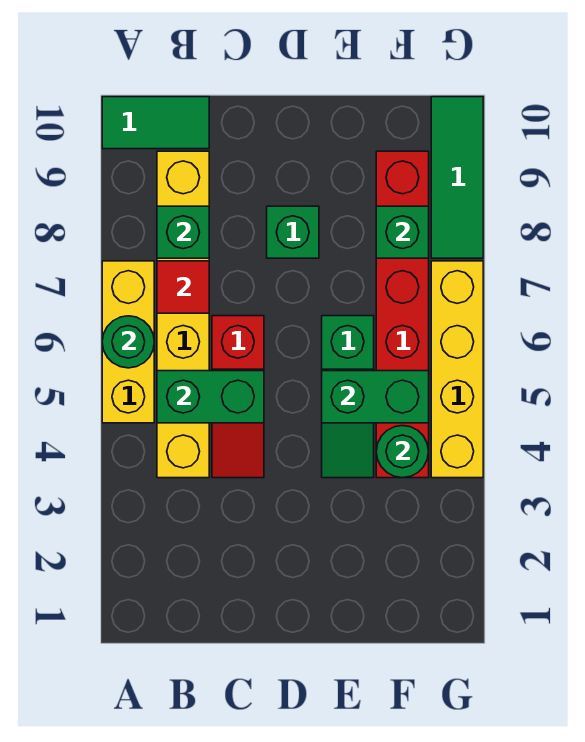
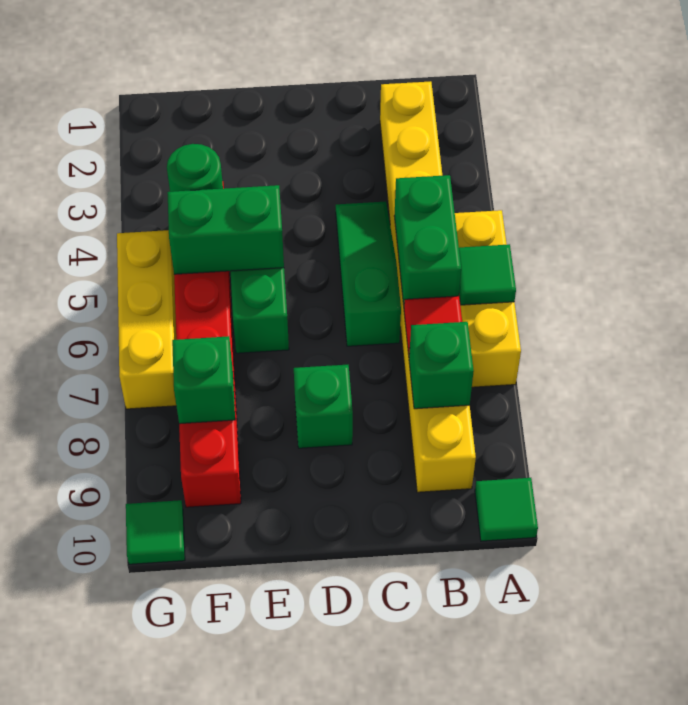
green round brick A6 level 2 -> green tile A6 level 2
green tile A10:B10 level 1 -> green tile A10 level 1
yellow brick B4:B9 level 1 -> yellow brick B2:B9 level 1
green brick B5:C5 level 2 -> green brick B5:B6 level 2
red slope C4:C6 level 1 top 6 -> green slope C4:C6 level 1 top 6
yellow brick G4:G7 level 1 -> yellow brick G5:G7 level 1
green tile G8:G10 level 1 -> green tile G10 level 1

